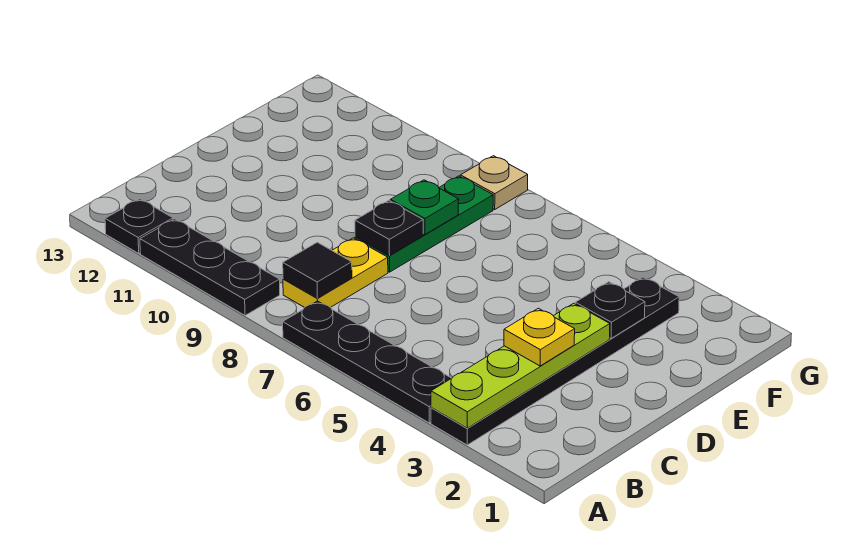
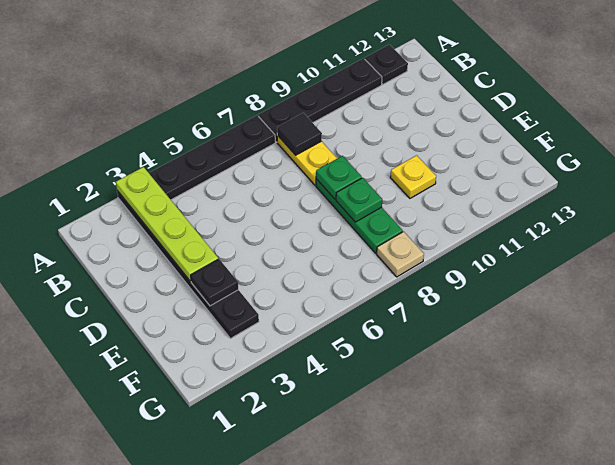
black plate A9:A11 level 1 -> black plate A8:A11 level 1
yellow plate C3 level 3 -> yellow plate E10 level 1
black plate D8 level 2 -> green plate D8 level 2

